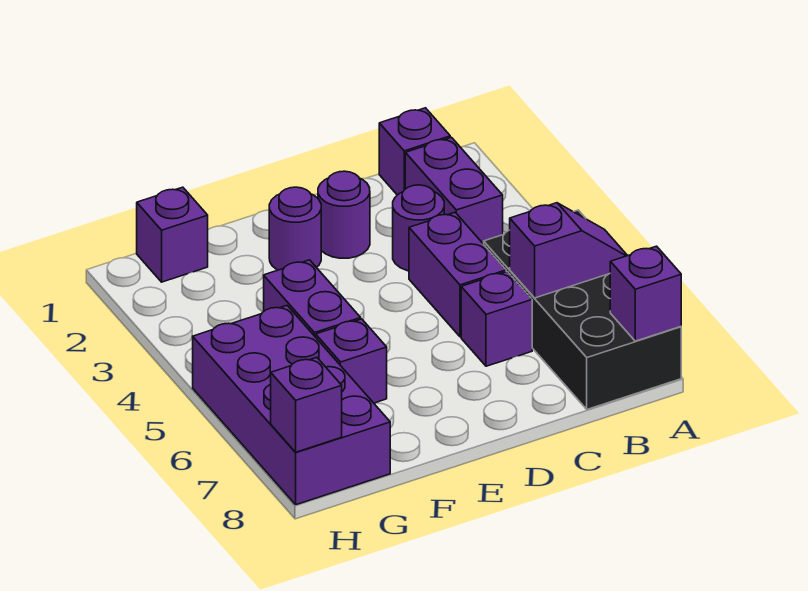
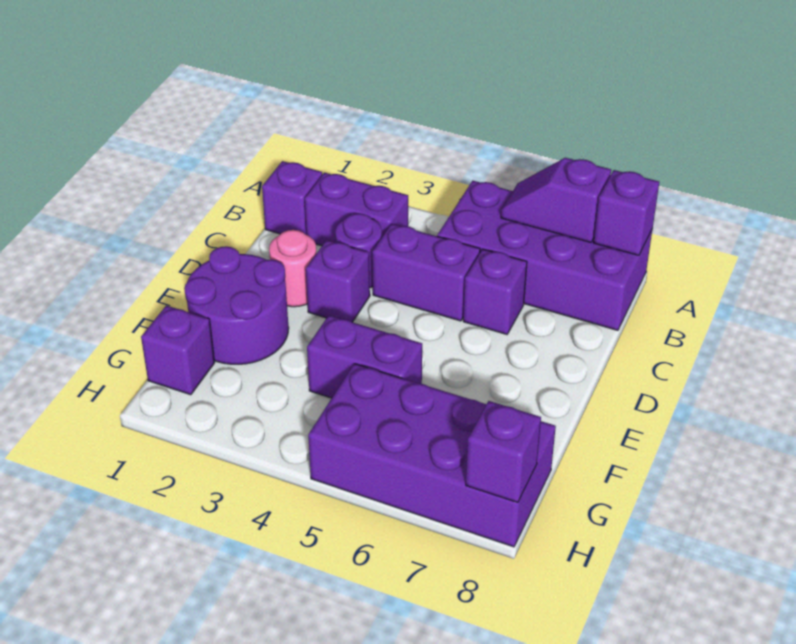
black brick A5:B8 level 1 -> purple brick A5:B8 level 1
purple slope A6:B6 level 2 top B -> purple slope A6:A7 level 2 top 7
purple round brick D2 level 1 -> pink round brick D2 level 1
purple round brick E2 level 1 -> purple round brick E1:F2 level 1
purple brick F6 level 1 -> purple brick D3 level 1

